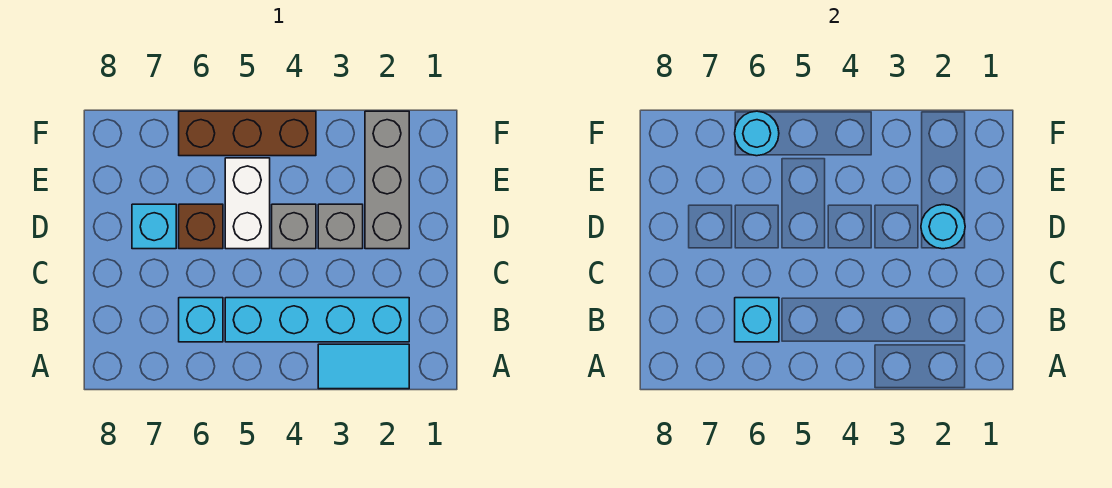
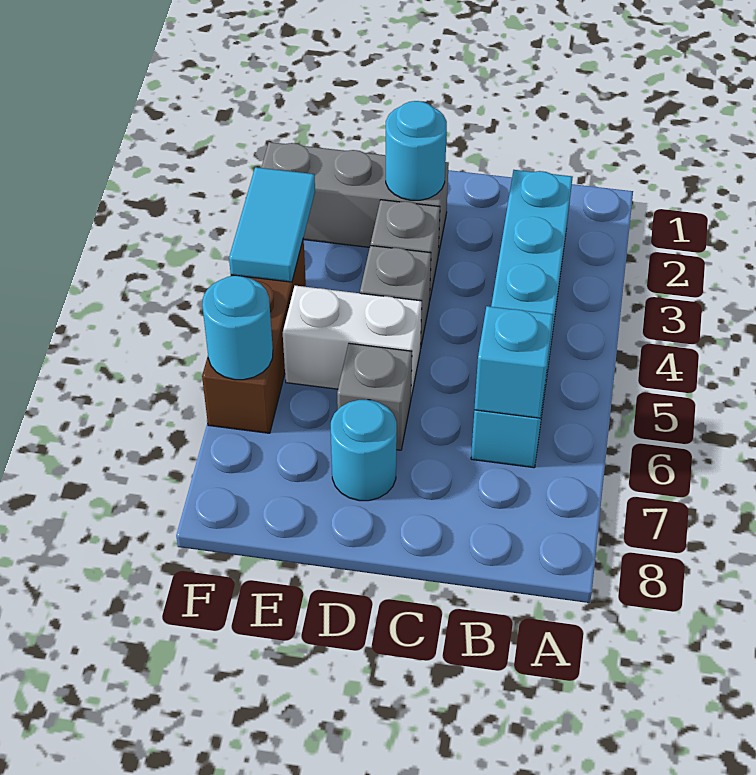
cyan tile A2:A3 level 1 -> cyan tile F3:F4 level 2
brown brick D6 level 1 -> grey brick D6 level 1
cyan brick D7 level 1 -> cyan round brick D7 level 1

